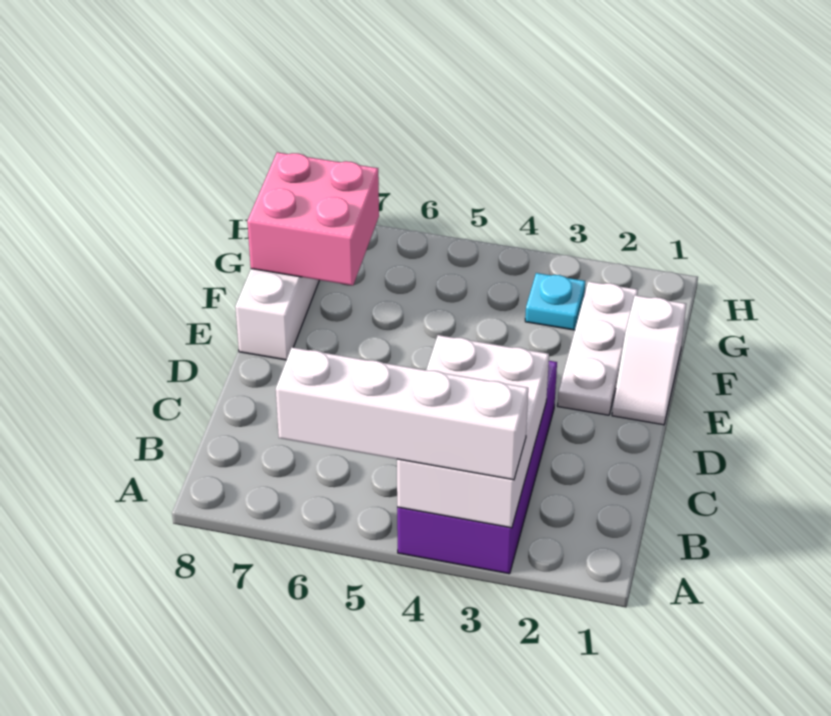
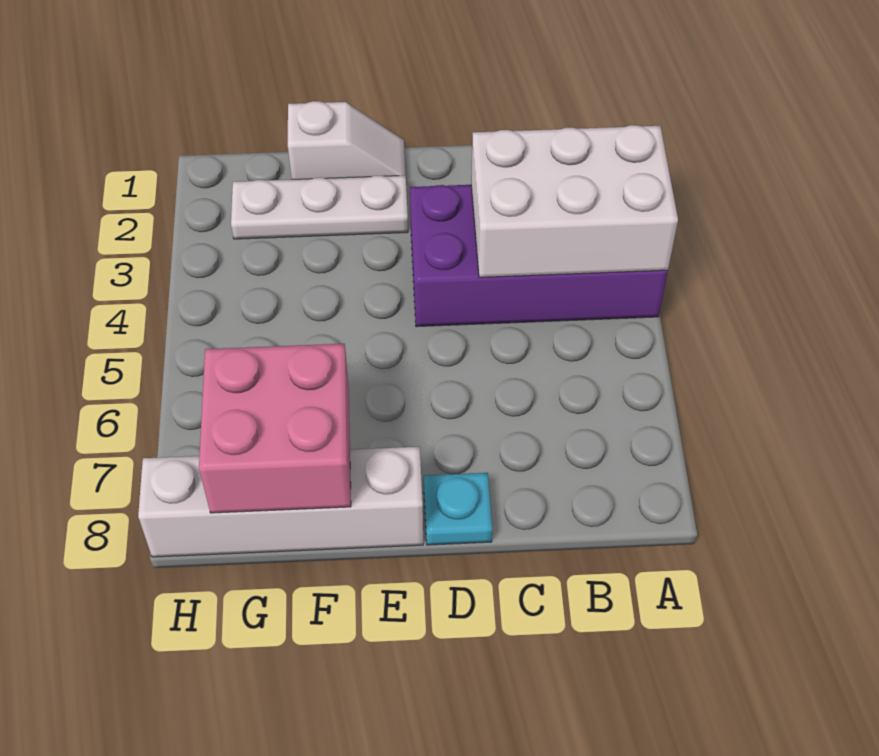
white brick A3:A6 level 3 -> none
cyan plate G3 level 1 -> cyan plate D8 level 1

